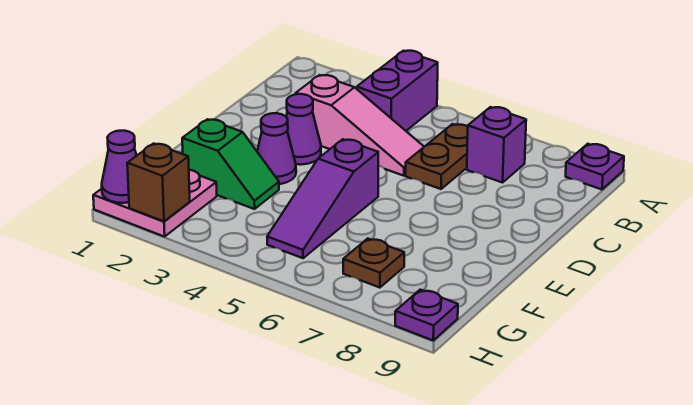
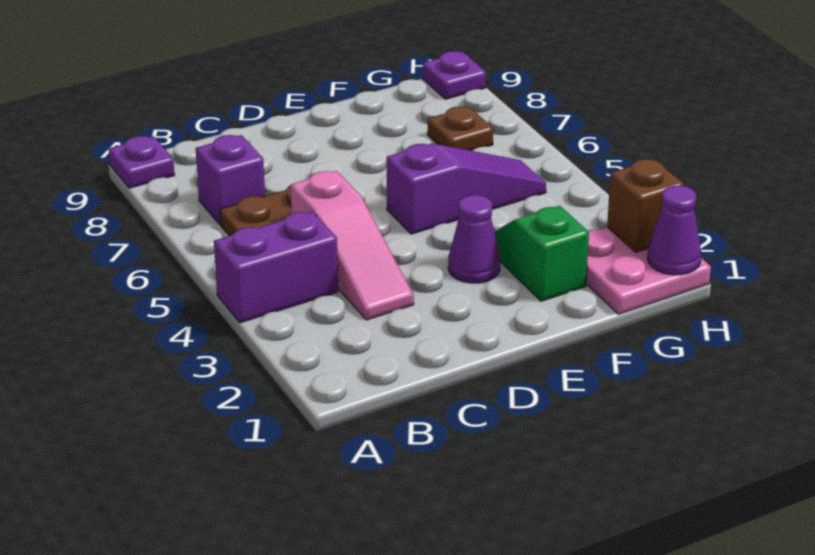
pink slope C3:C5 level 1 top 3 -> pink slope C3:C5 level 1 top 5
purple cone D3 level 1 -> none

